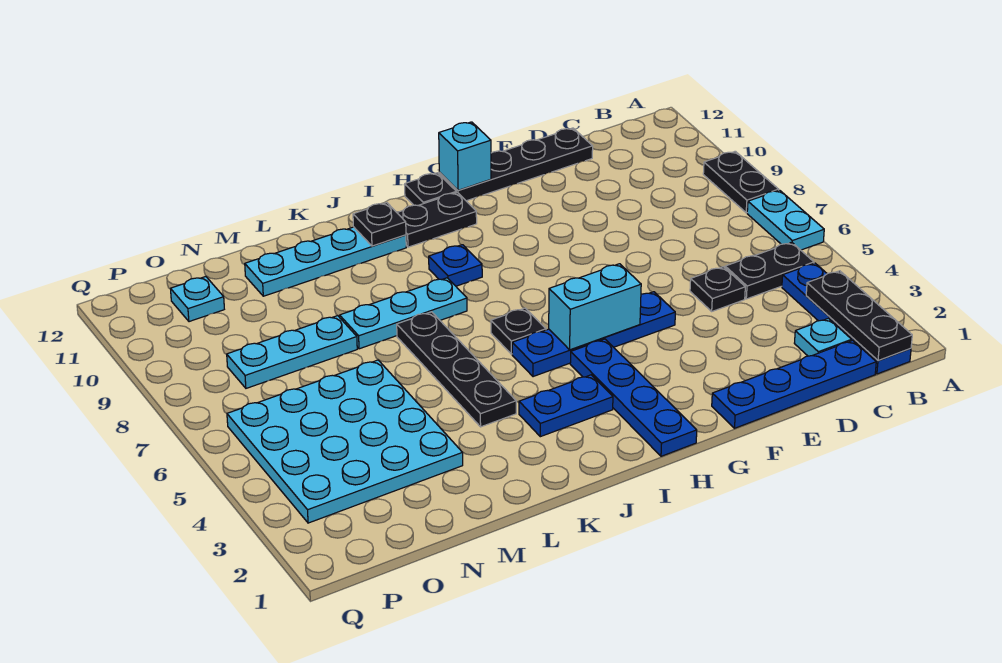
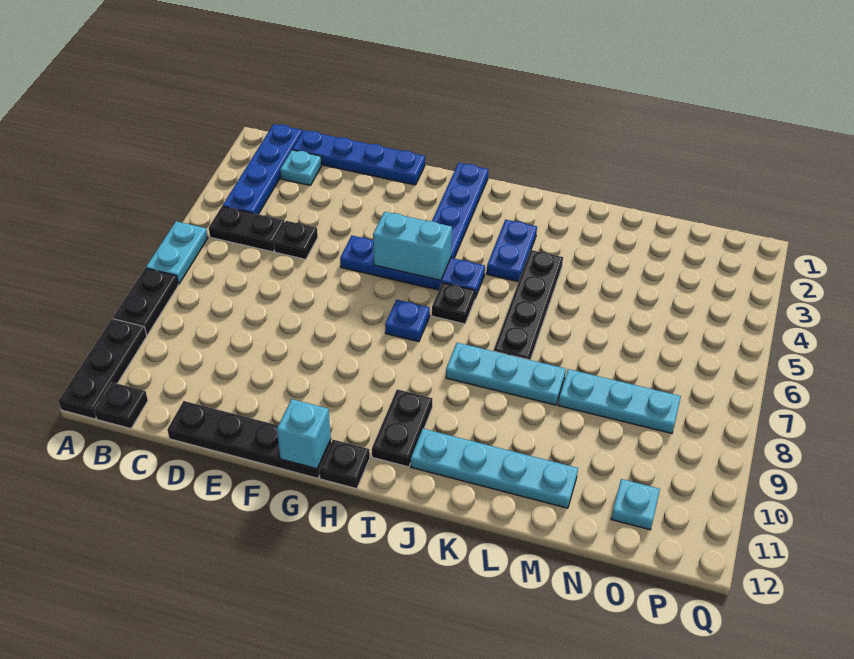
black plate B1:B3 level 2 -> black plate A10:A12 level 1
black plate H11:I11 level 1 -> black plate I10:I11 level 1
blue plate I3:J3 level 1 -> blue plate J3:J4 level 1
blue plate I9 level 1 -> blue plate H7 level 1
black plate J11 level 2 -> black plate B12 level 1
cyan plate M3:P6 level 1 -> none

